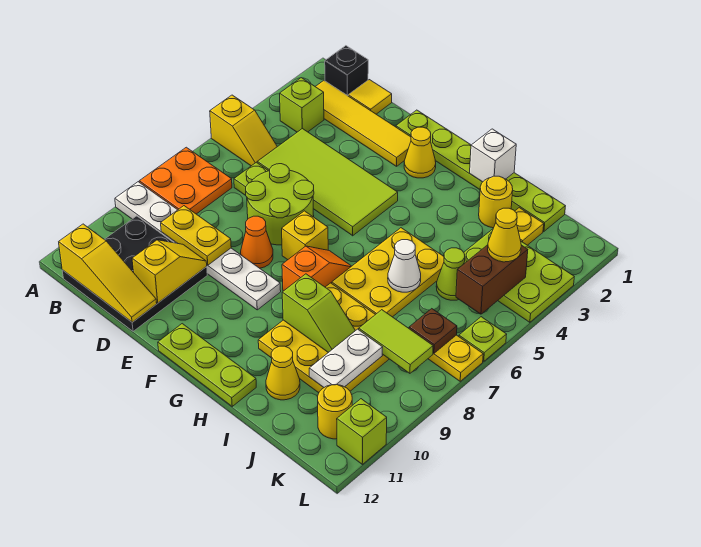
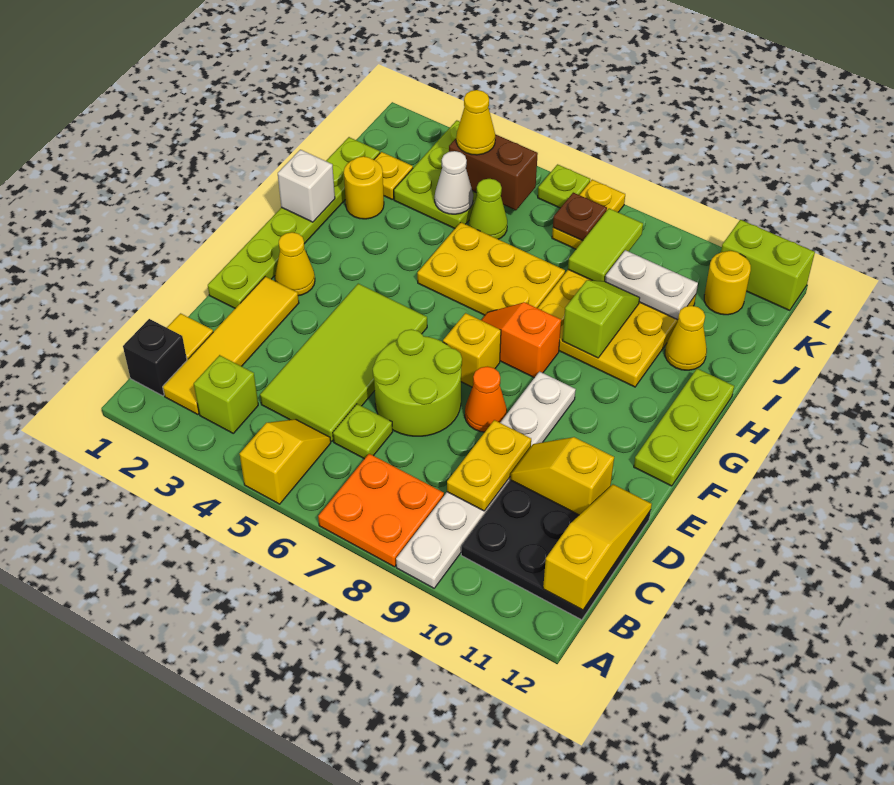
white cone I6 level 2 -> white cone J4 level 2
lime brick L11 level 1 -> lime brick L11:L12 level 1

